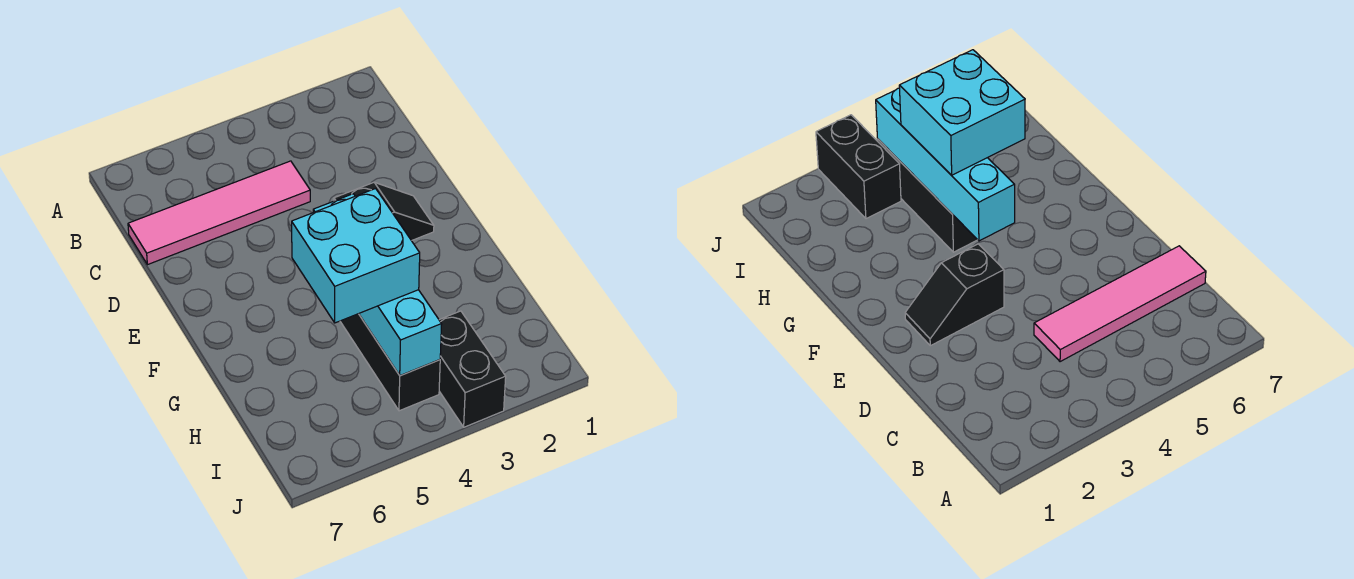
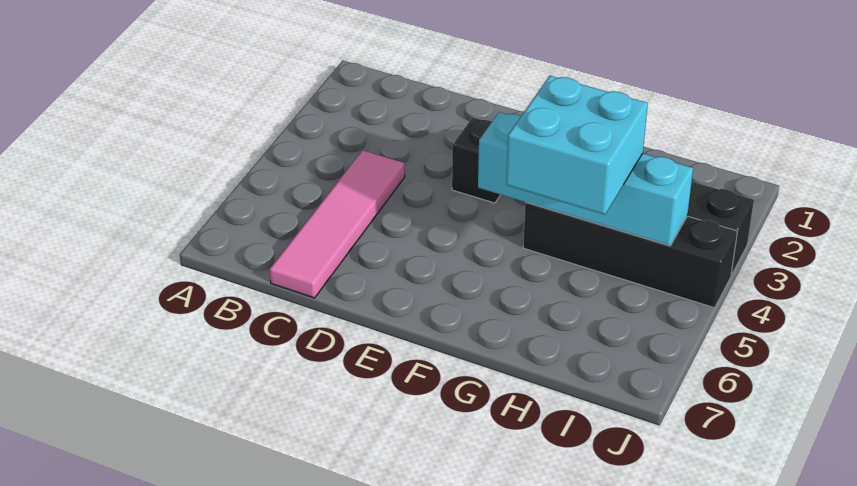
black brick G4:I4 level 1 -> black brick G4:J4 level 1

